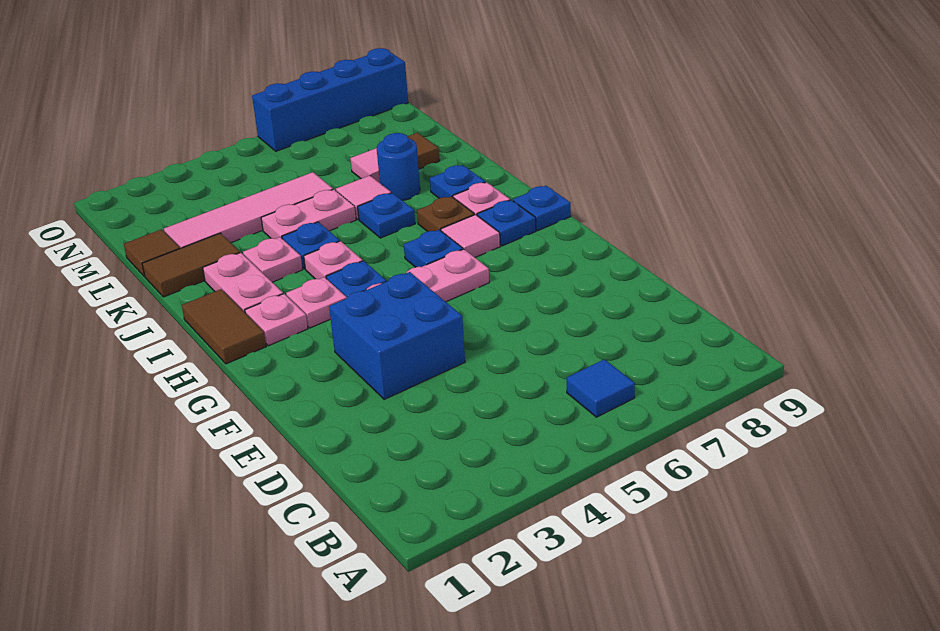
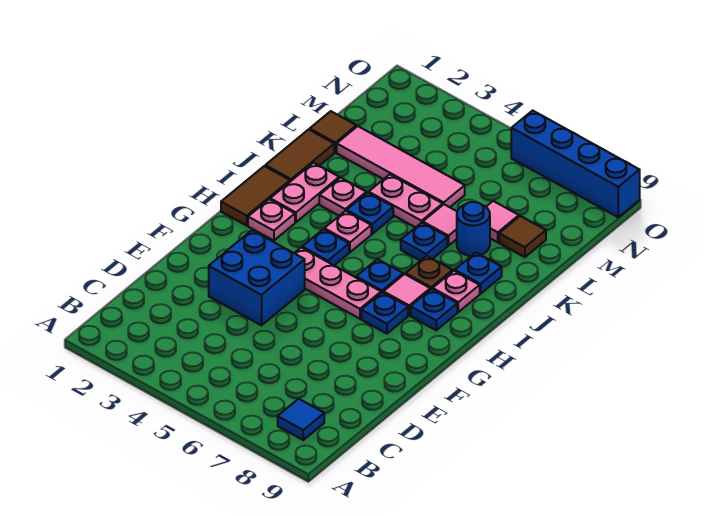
blue tile B6 level 1 -> blue tile B8 level 1
pink plate H3 level 1 -> none
blue plate H9 level 1 -> blue plate G7 level 1
brown tile K1:K2 level 1 -> brown tile J1:K1 level 1

